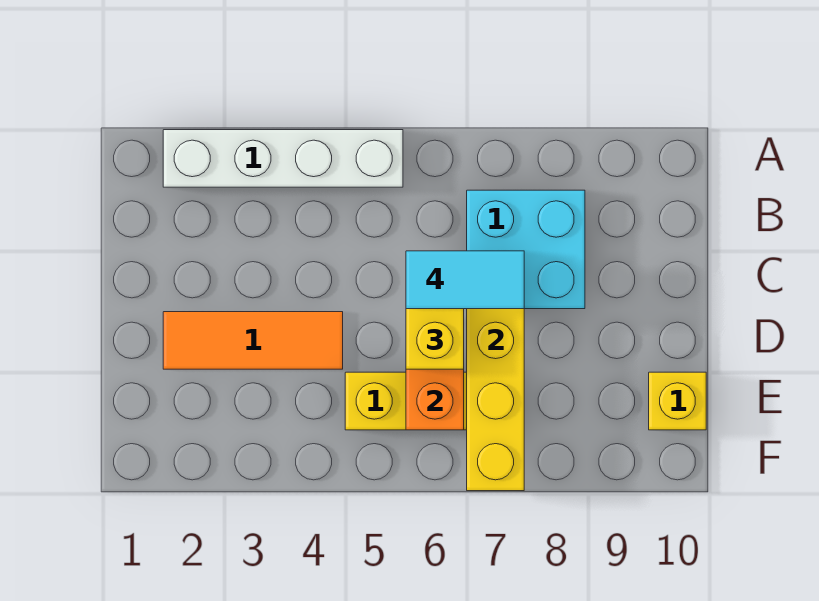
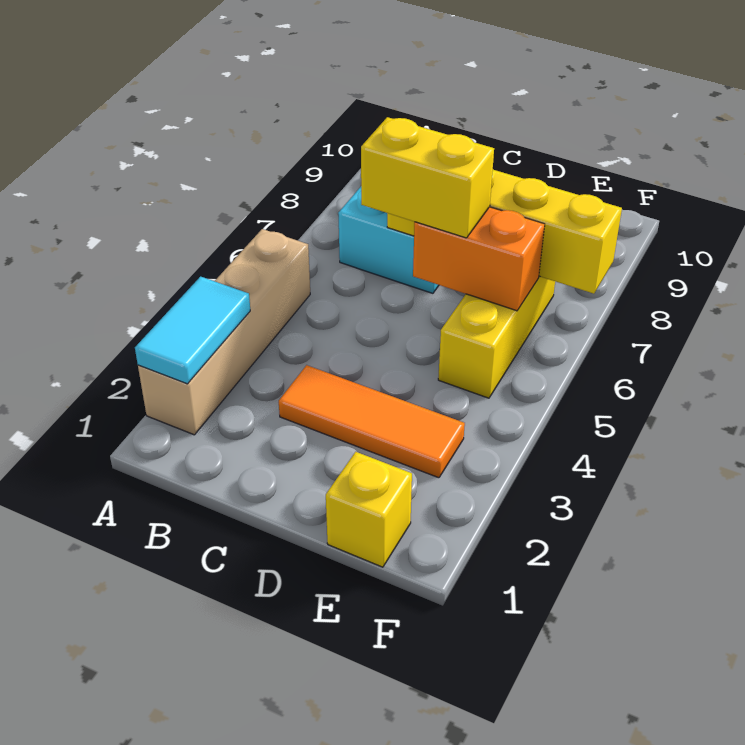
white brick A2:A5 level 1 -> tan brick A2:A5 level 1
cyan tile C6:C7 level 4 -> cyan tile A2:A3 level 2
orange tile D2:D4 level 1 -> orange tile C3:E3 level 1
yellow brick E10 level 1 -> yellow brick E1 level 1

